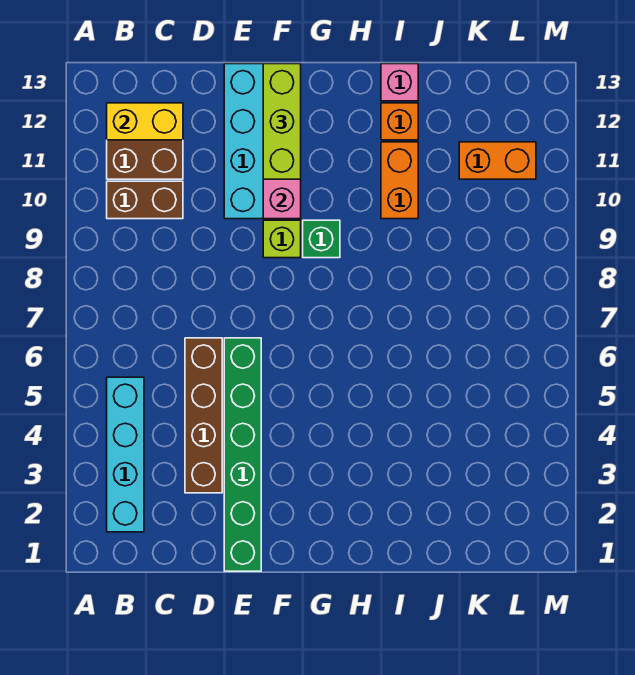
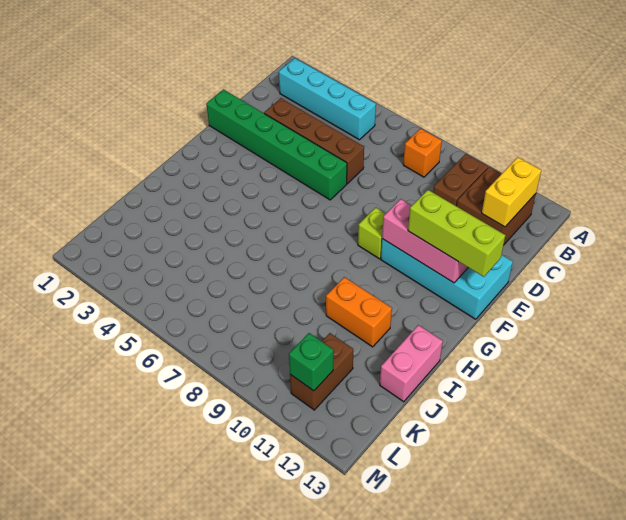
green brick G9 level 1 -> green brick L11 level 2
orange brick I12 level 1 -> orange brick B8 level 1
pink brick I13 level 1 -> pink brick I13:J13 level 1
orange brick K11:L11 level 1 -> brown brick K11:L11 level 1

